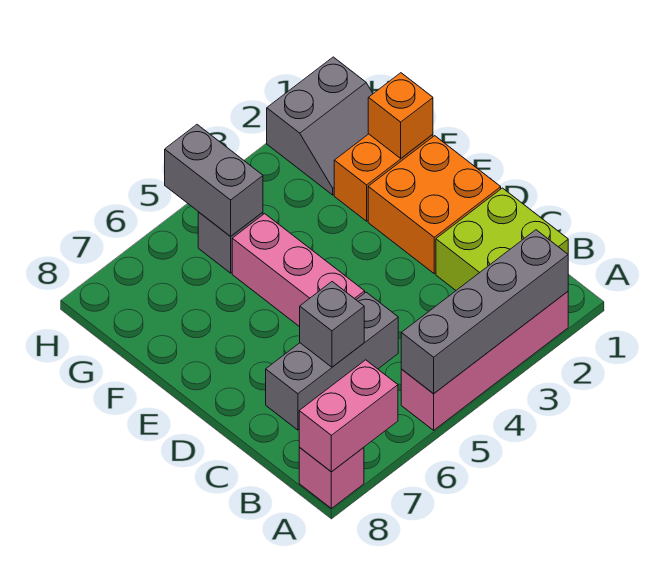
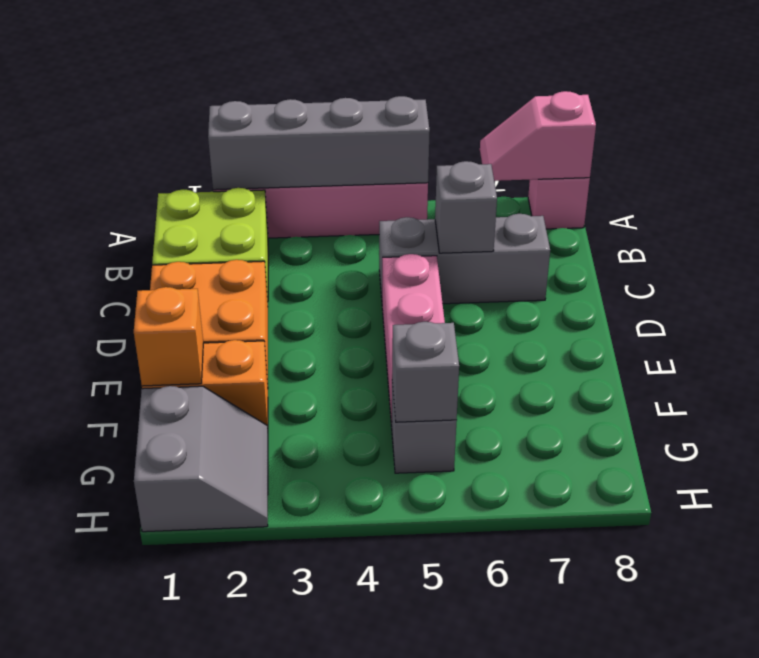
pink brick A7:A8 level 2 -> pink slope A7:A8 level 2 top 8
grey slope G1:H2 level 1 top H -> grey slope G1:H2 level 1 top 1
grey brick G5:H5 level 2 -> grey brick G5 level 2

